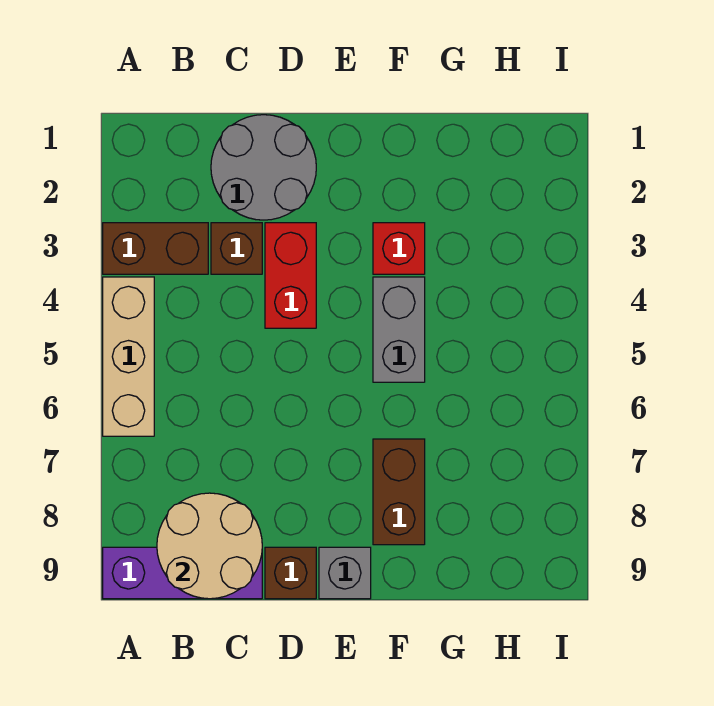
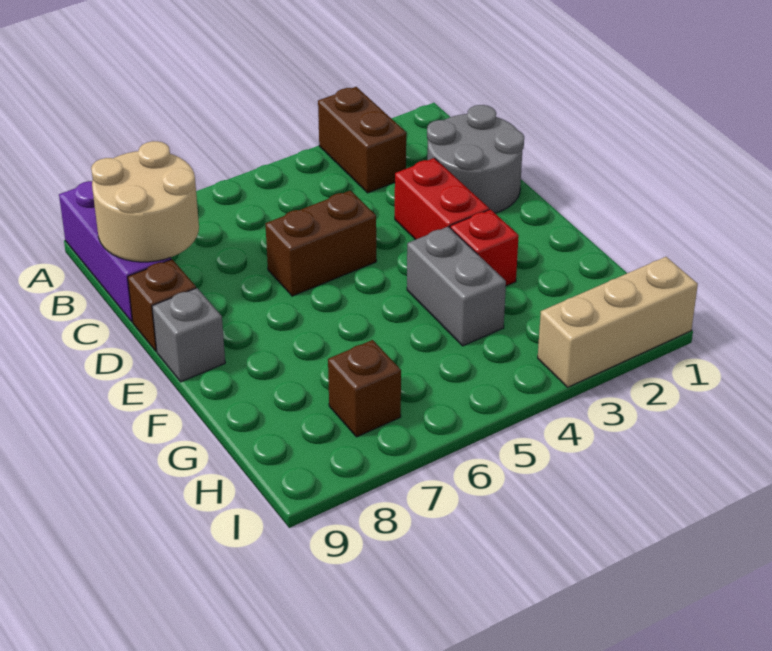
tan brick A4:A6 level 1 -> tan brick I1:I3 level 1
brown brick C3 level 1 -> brown brick H7 level 1
red brick D3:D4 level 1 -> red brick D3:E3 level 1
grey brick F4:F5 level 1 -> grey brick F4:G4 level 1
brown brick F7:F8 level 1 -> brown brick D5:D6 level 1

